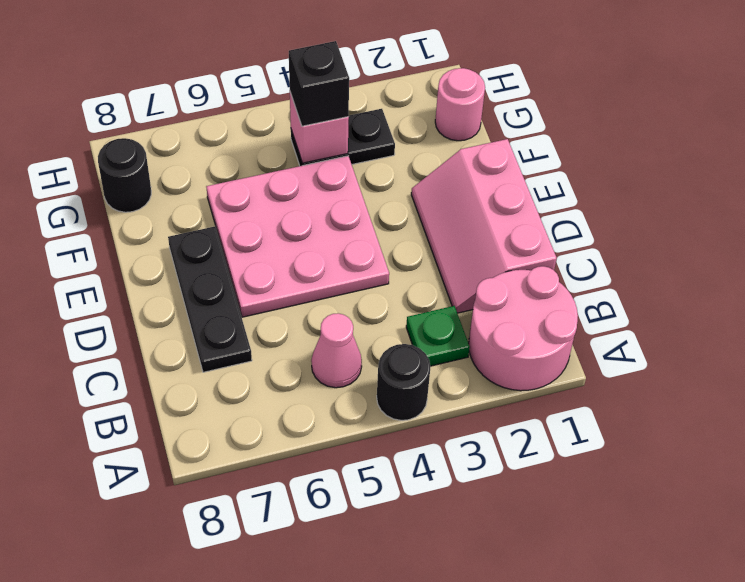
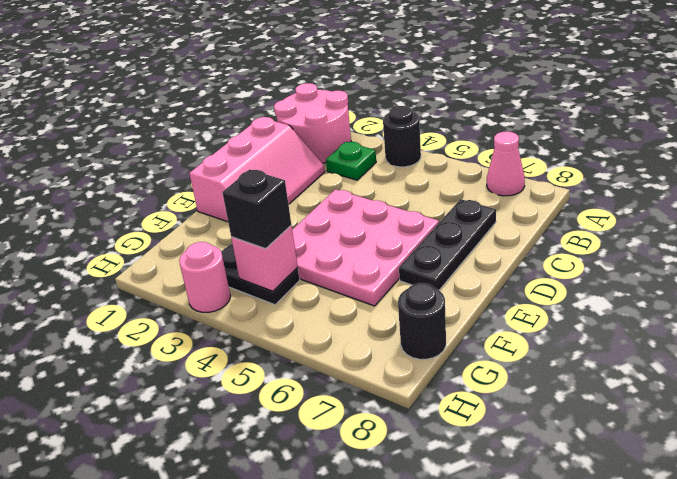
pink cone B5 level 1 -> pink cone A7 level 1
pink round brick G1 level 1 -> pink round brick H3 level 1

